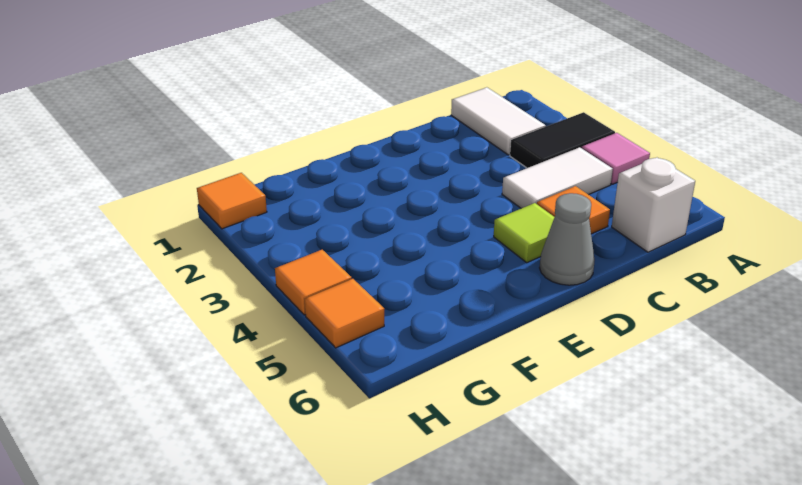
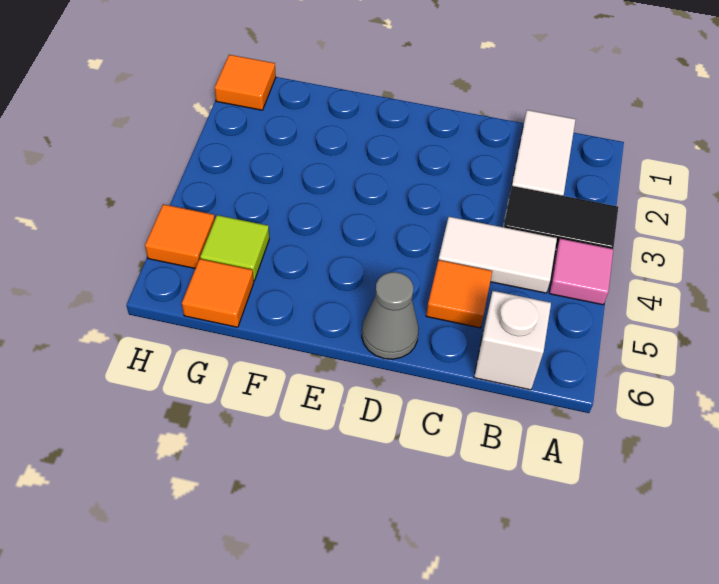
lime tile D5 level 1 -> lime tile G5 level 1
orange tile H4 level 1 -> orange tile G6 level 1

